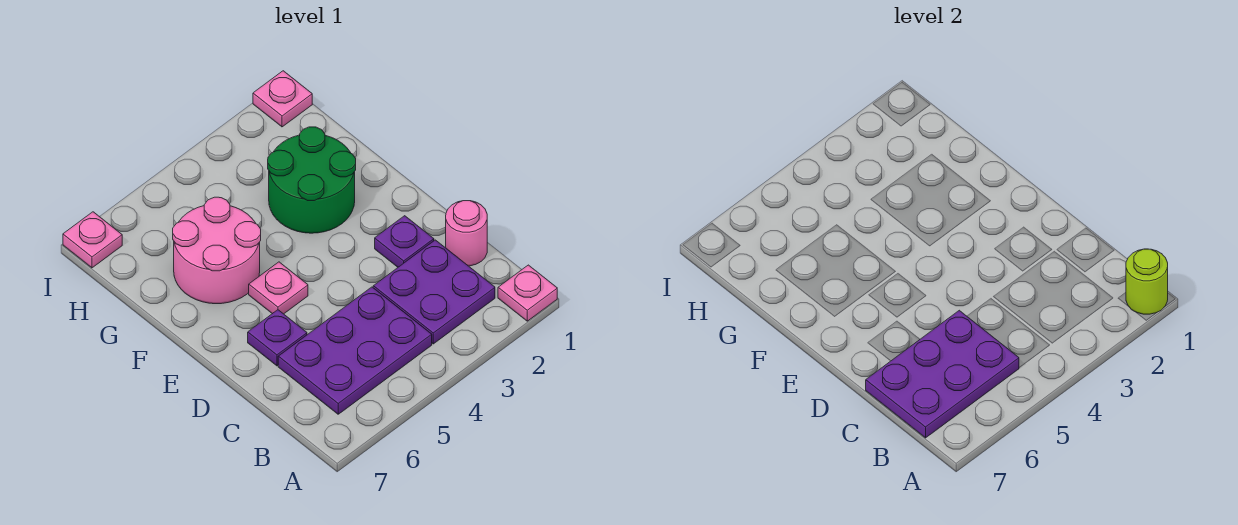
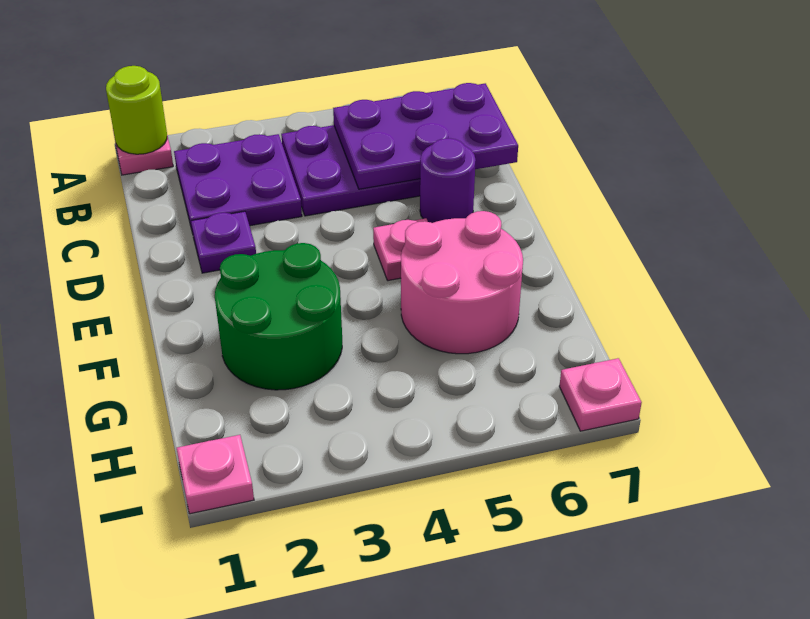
pink round brick C1 level 1 -> none
purple plate D6 level 1 -> purple round brick D6 level 1

